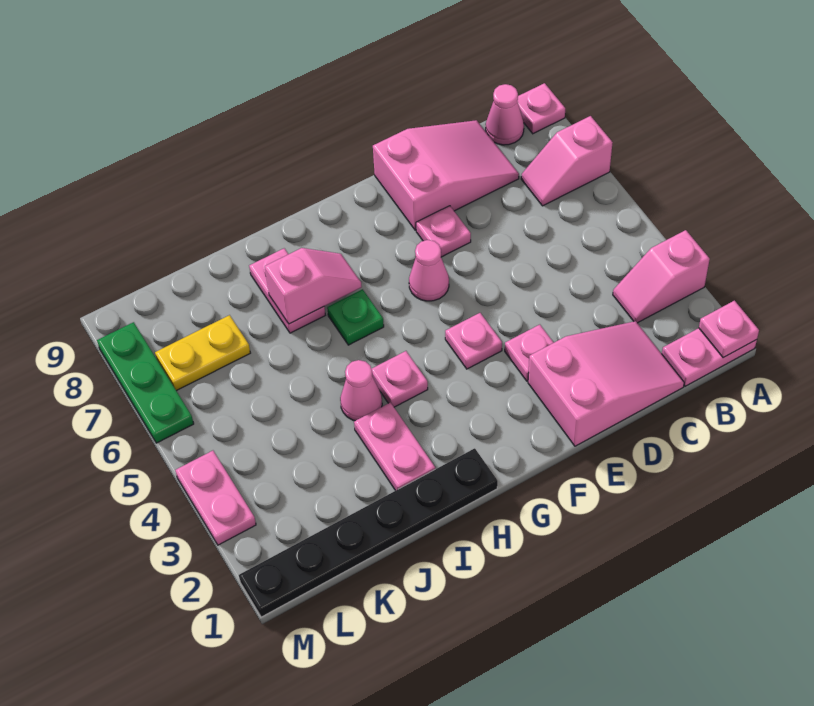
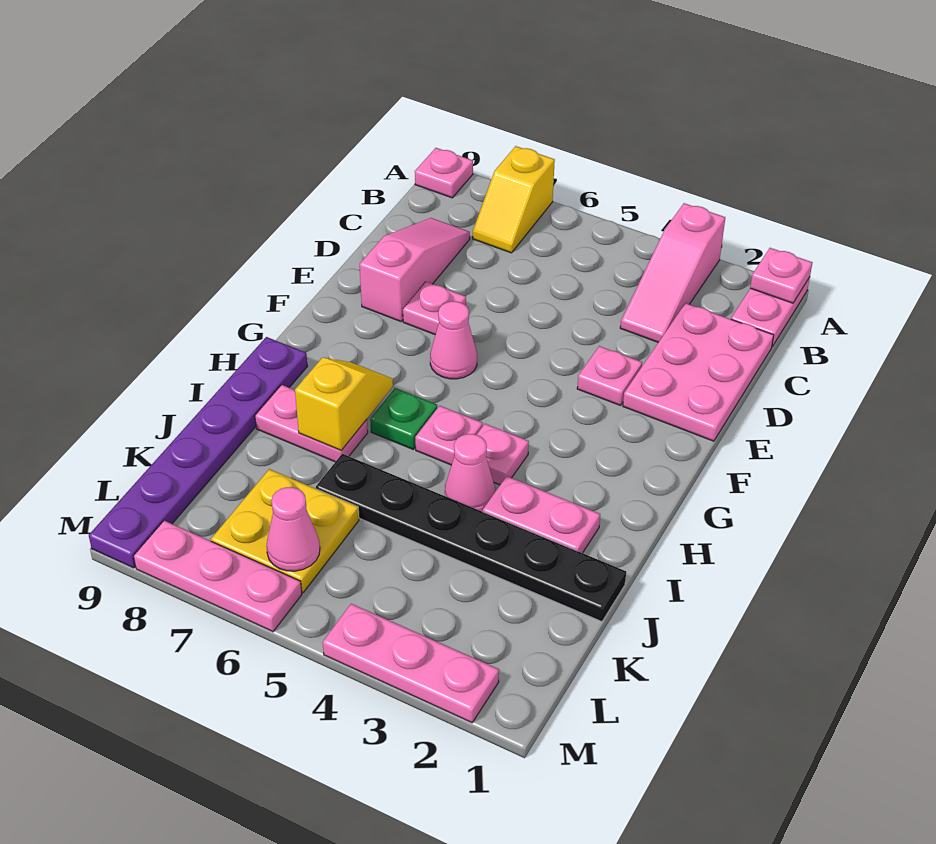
pink slope A3:B3 level 1 top A -> pink slope A3:C3 level 1 top A
pink slope A7:B7 level 1 top A -> yellow slope A7:B7 level 1 top A
pink cone B9 level 1 -> pink cone L6 level 2
pink slope C1:E2 level 1 top E -> pink plate C1:E2 level 1
pink slope C8:E9 level 1 top E -> pink slope C8:E8 level 1 top E
pink plate F4 level 1 -> pink plate H5 level 1
black plate H1:M1 level 1 -> black plate J1:J6 level 1
pink slope H7:I7 level 2 top I -> yellow slope H7:I7 level 2 top I
none -> purple plate H9:M9 level 1
yellow plate K7:L7 level 1 -> yellow plate K6:L7 level 1
pink plate M3:M4 level 1 -> pink plate M2:M4 level 1
green plate M6:M8 level 1 -> pink plate M6:M8 level 1

